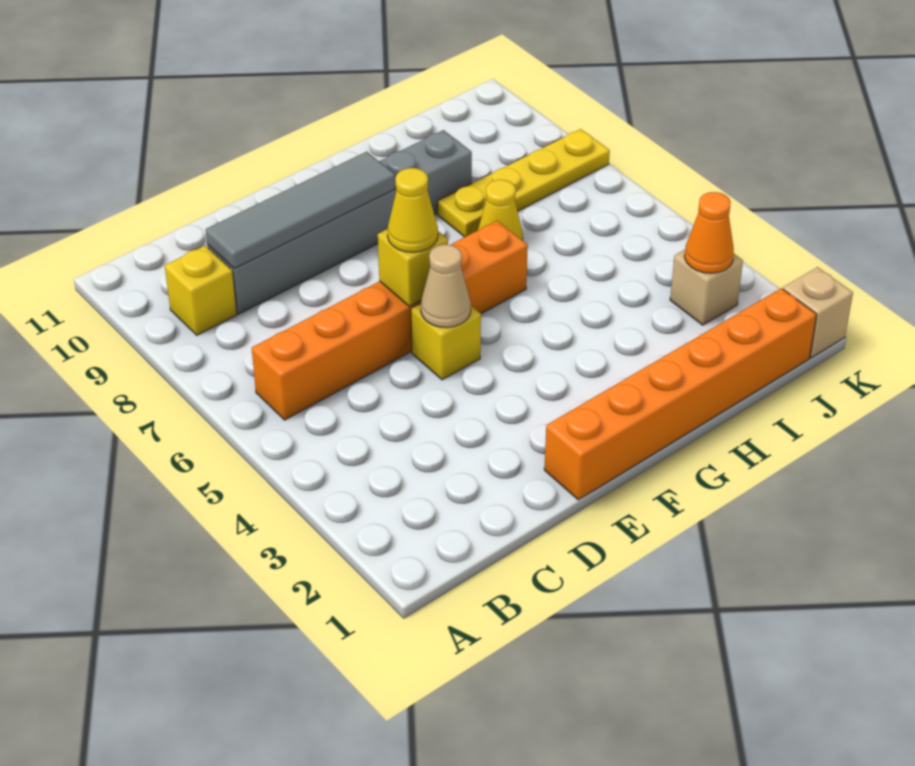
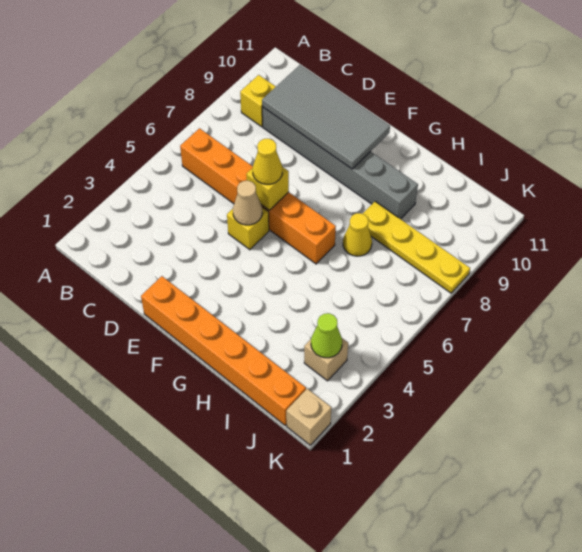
grey tile C9:F9 level 2 -> grey tile C9:F10 level 2
orange cone J3 level 2 -> lime cone J3 level 2

